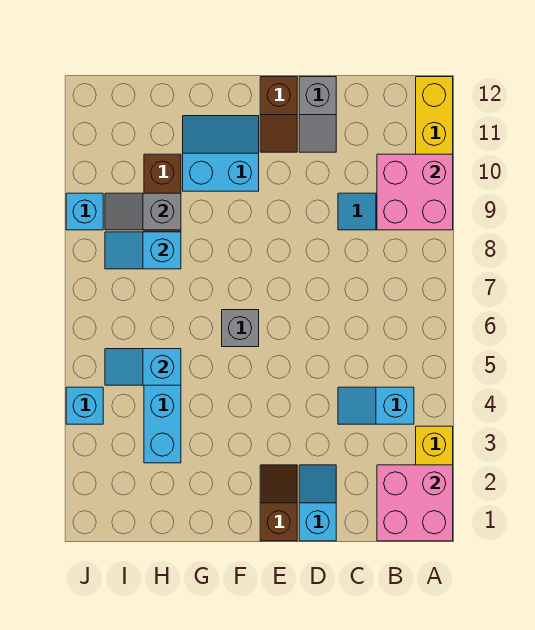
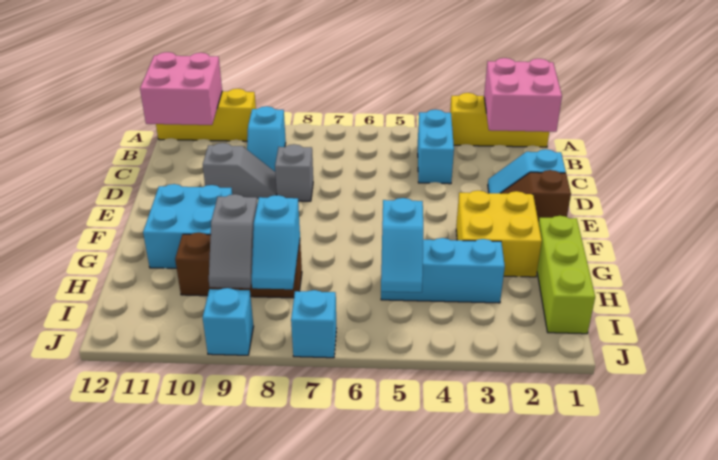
pink brick A9:B10 level 2 -> pink brick A11:B12 level 2
cyan slope B4:C4 level 1 top B -> cyan brick B4:C4 level 1
grey slope D11:D12 level 1 top 12 -> grey slope D9:D10 level 1 top 10
brown slope E11:E12 level 1 top 12 -> none
none -> yellow brick F2:G3 level 1
grey brick F6 level 1 -> grey brick D8 level 1
cyan slope F10:G11 level 1 top 10 -> cyan brick F10:G11 level 1
none -> lime brick G1:I1 level 1
cyan brick J4 level 1 -> cyan brick J7 level 1

